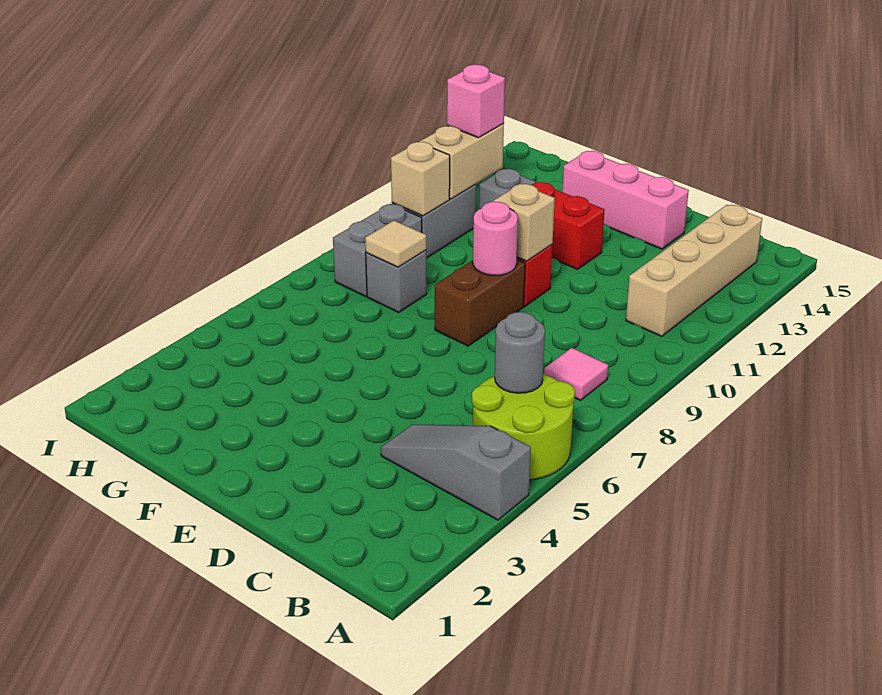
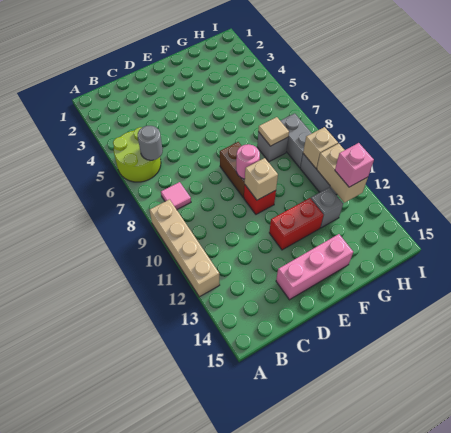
grey slope A4:C4 level 1 top A -> none
tan brick B11:B14 level 1 -> tan brick A9:A12 level 1

